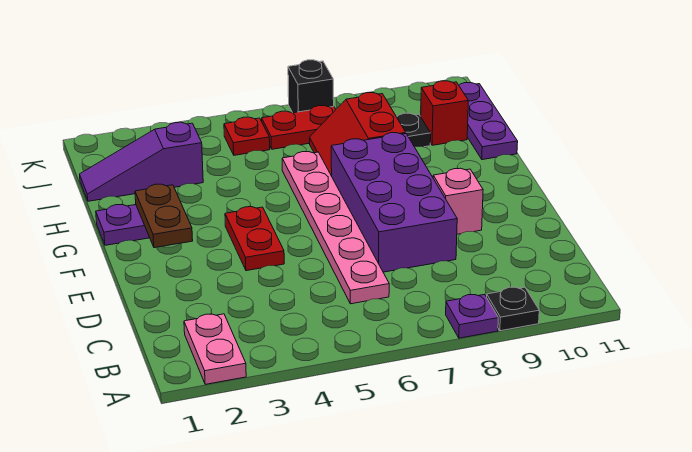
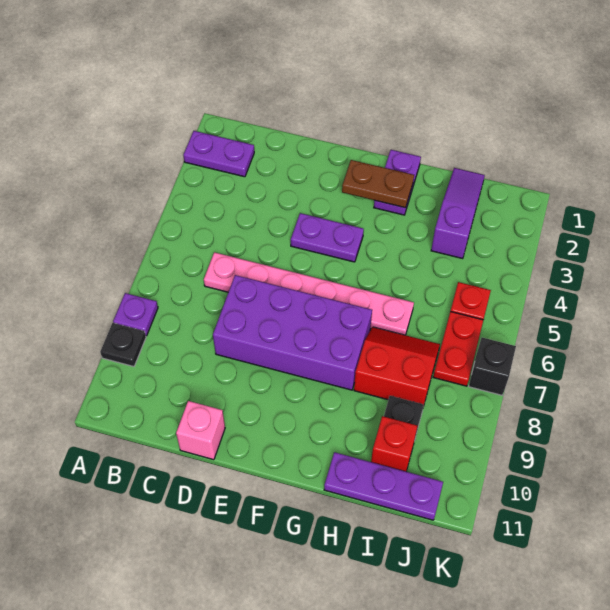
pink plate A2:B2 level 1 -> purple plate A2:B2 level 1
red plate E4:F4 level 1 -> purple plate E4:F4 level 1
pink brick E9 level 1 -> pink brick D11 level 1

